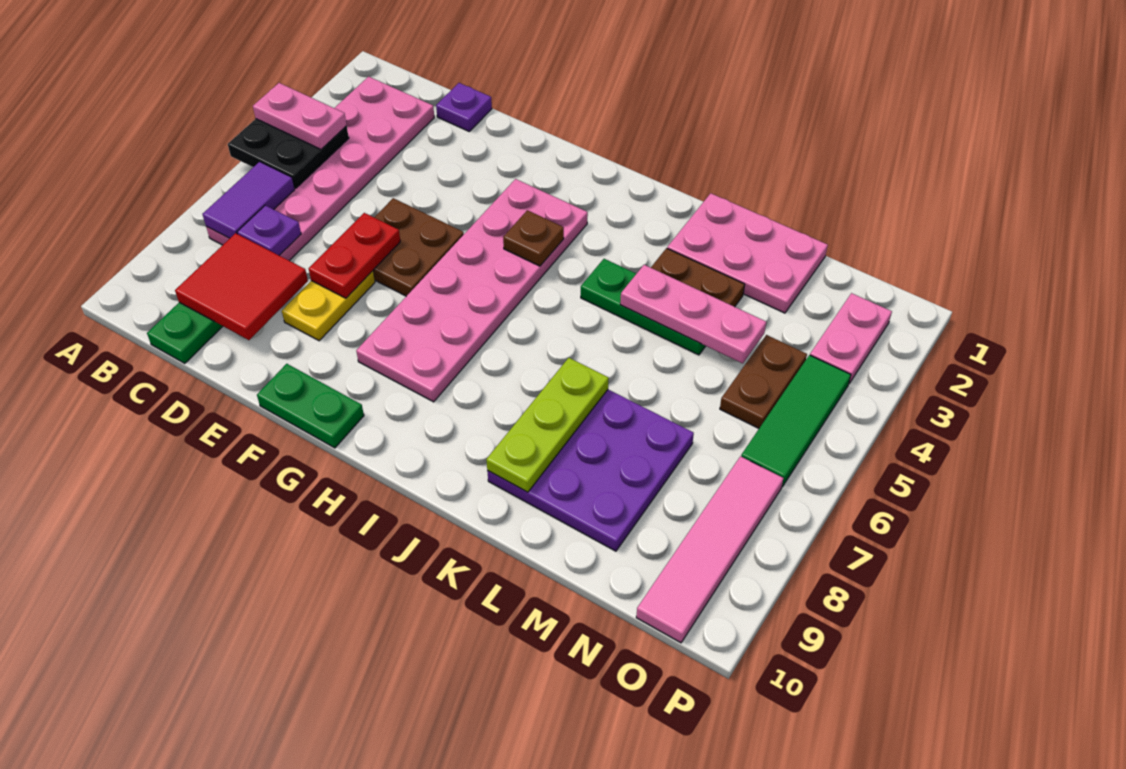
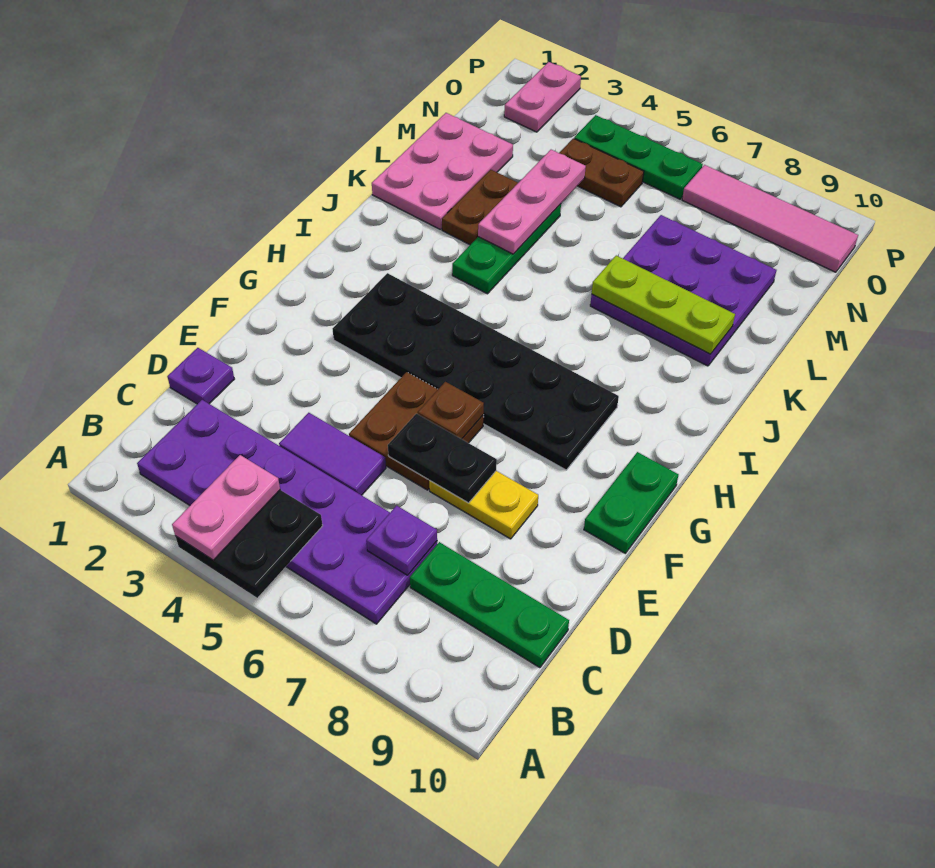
pink plate B2:C7 level 1 -> purple plate B2:C7 level 1
purple tile B6:B7 level 2 -> purple tile D4:D5 level 1
red tile C8:D9 level 2 -> none
red plate E6:E7 level 2 -> black plate E6:E7 level 2
pink plate G3:H8 level 1 -> black plate G3:H8 level 1
brown plate H4 level 2 -> brown plate F6 level 2
pink plate O2:O3 level 1 -> pink plate O2:P2 level 1
green tile O4:O6 level 1 -> green plate O4:O6 level 1

